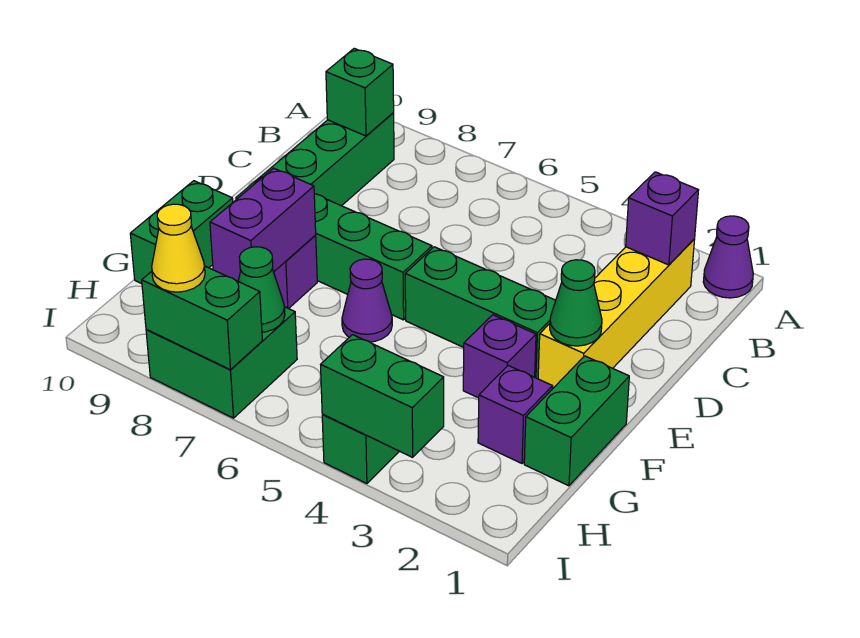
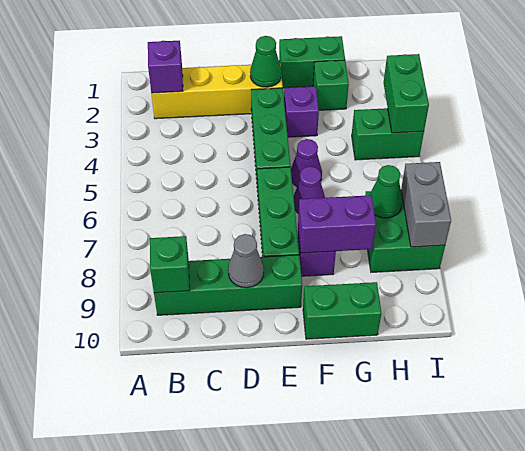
purple cone A1 level 1 -> purple cone F5 level 1
none -> grey cone D9 level 2
purple brick G2 level 1 -> green brick G2 level 1
green brick I7:I8 level 2 -> grey brick I7:I8 level 2
yellow cone I8 level 3 -> none

